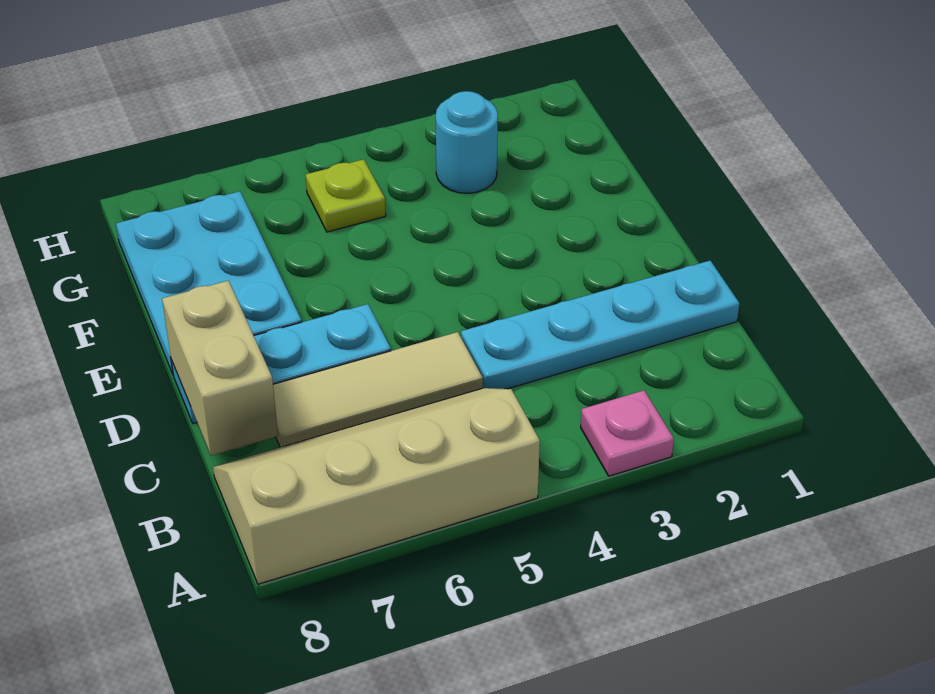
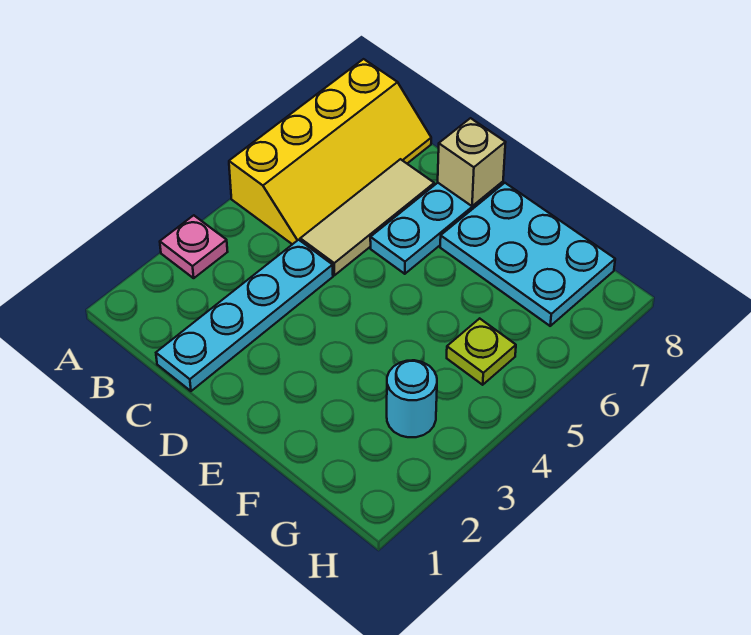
tan slope A5:B8 level 1 top A -> yellow slope A5:B8 level 1 top A
tan brick C8:D8 level 2 -> tan brick D8 level 2

